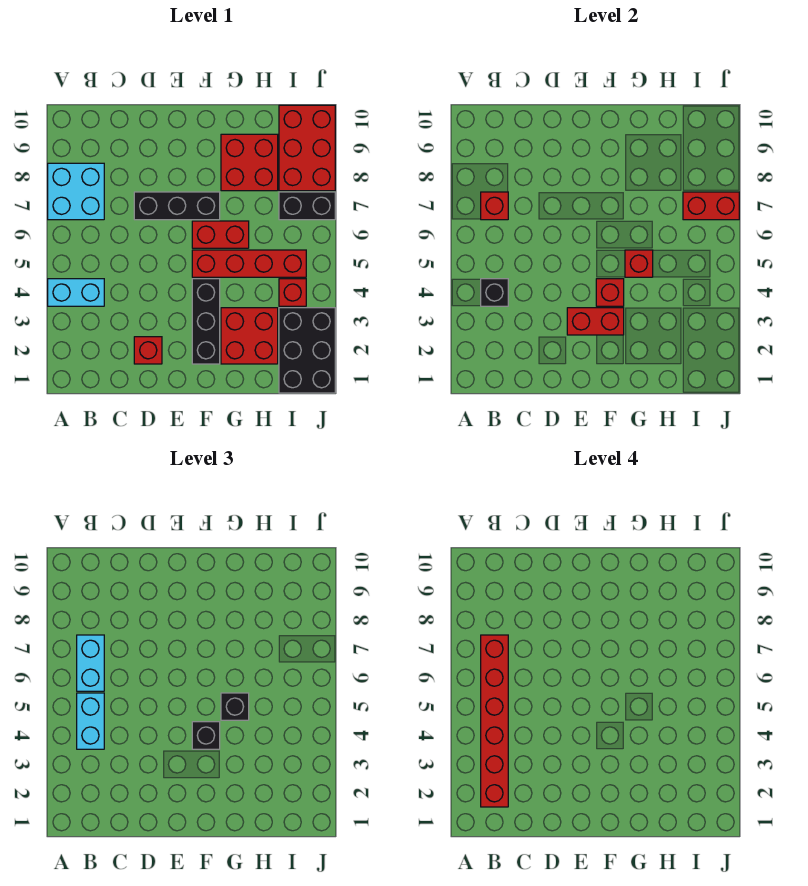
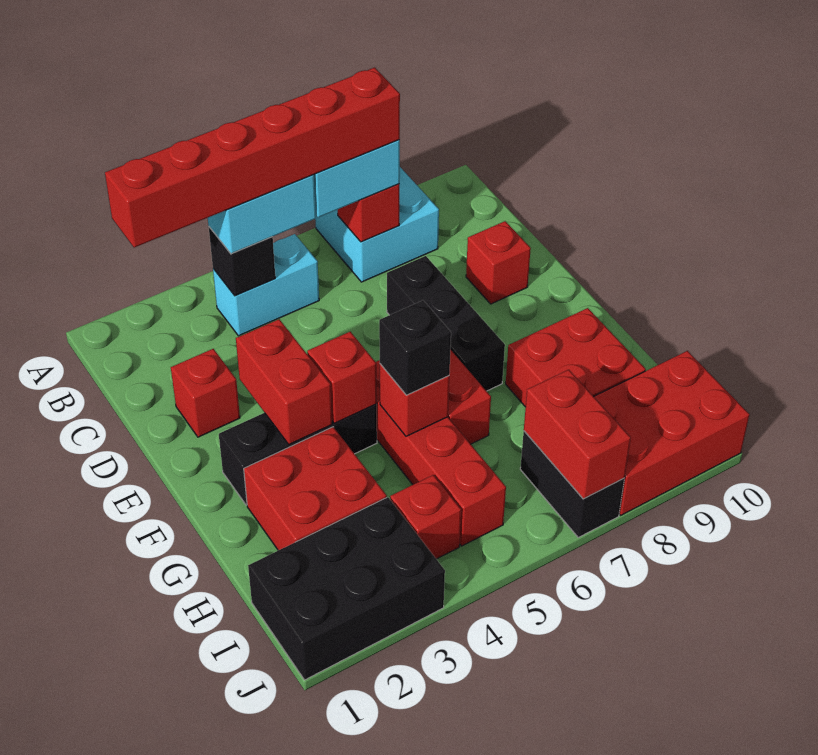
cyan brick A4:B4 level 1 -> cyan brick B4:B5 level 1
none -> red brick D9 level 1
black brick F4 level 3 -> none

